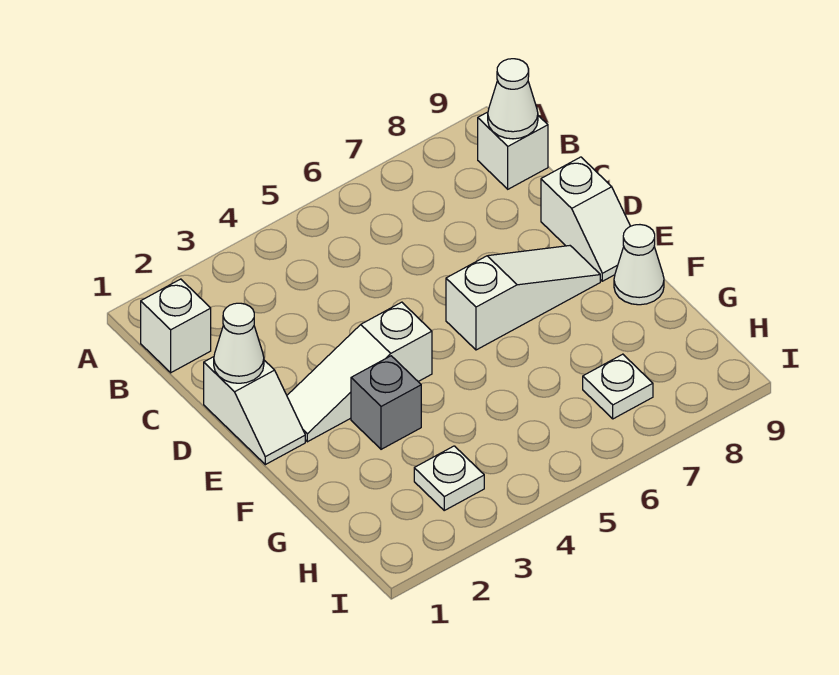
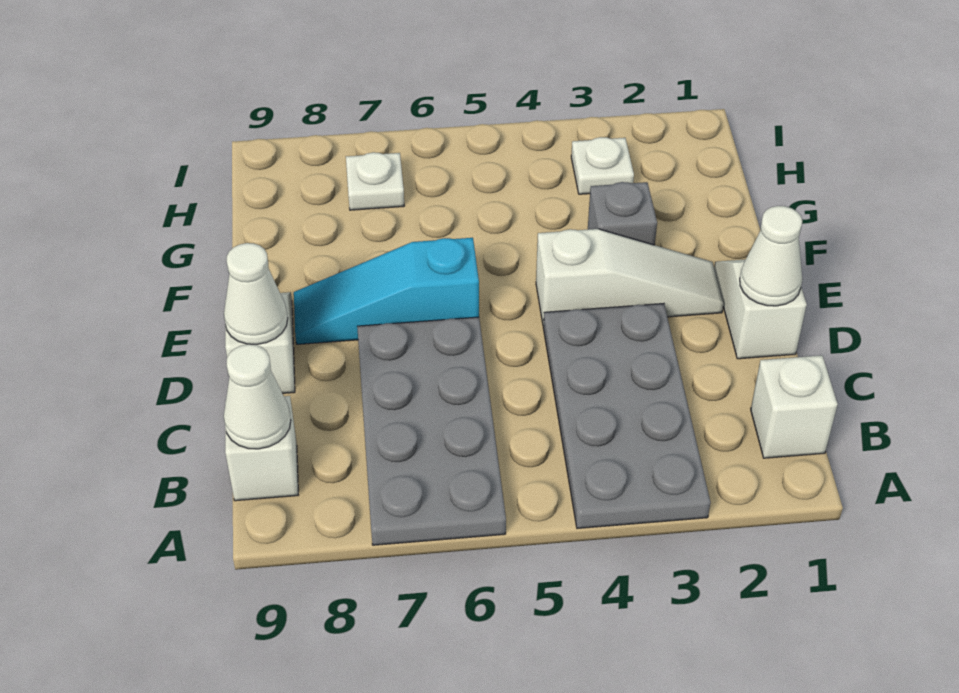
none -> grey plate A3:D4 level 1
none -> grey plate A6:D7 level 1
white slope E6:E8 level 1 top 6 -> cyan slope E6:E8 level 1 top 6
white cone F9 level 1 -> white cone D9 level 2

